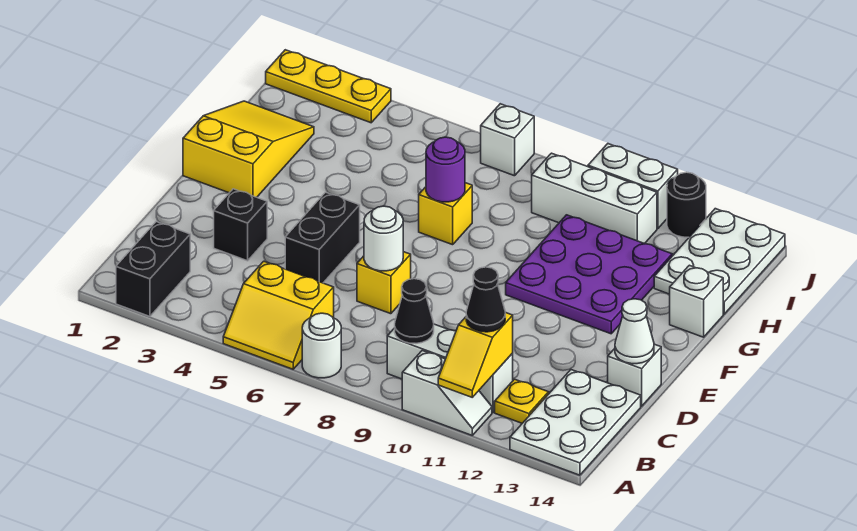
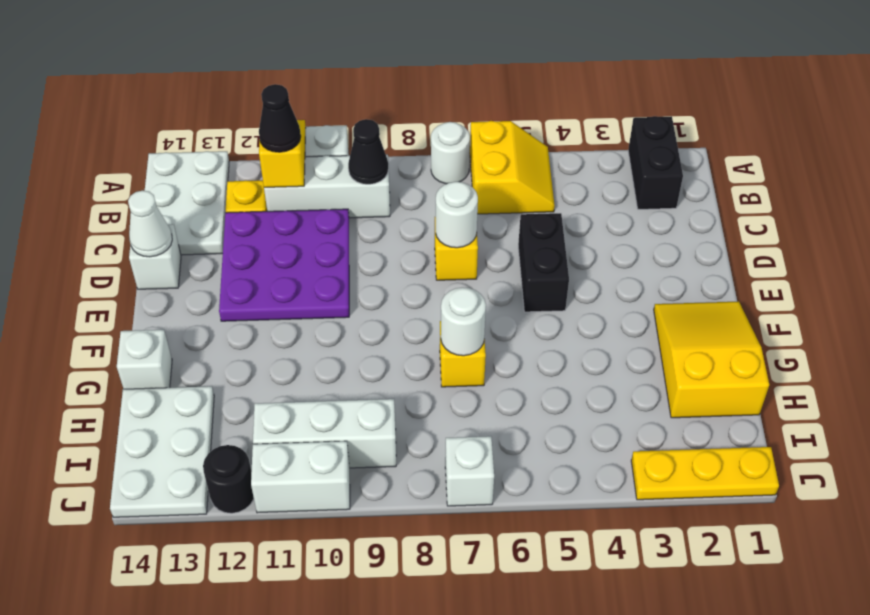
yellow slope A5:B6 level 1 top B -> yellow slope A5:B6 level 1 top 6
black brick D3 level 1 -> none
yellow slope F1:H2 level 1 top F -> yellow slope F1:H2 level 1 top H
purple plate F10:H12 level 1 -> purple plate C10:E12 level 1
purple round brick G7 level 2 -> white round brick G7 level 2

